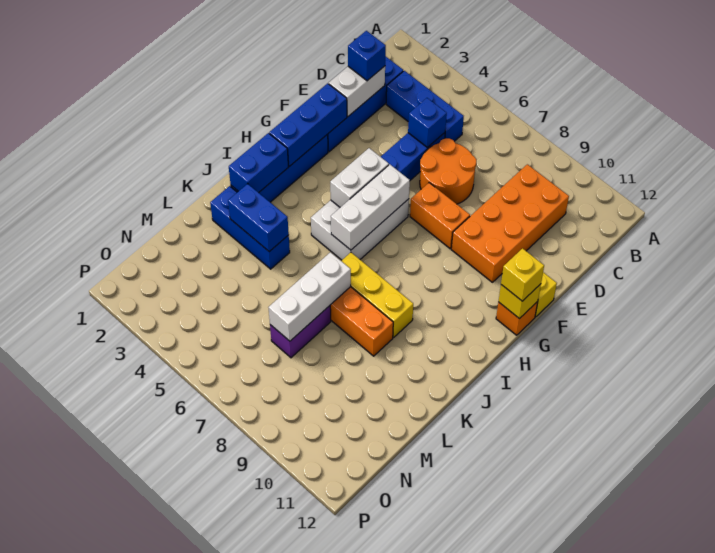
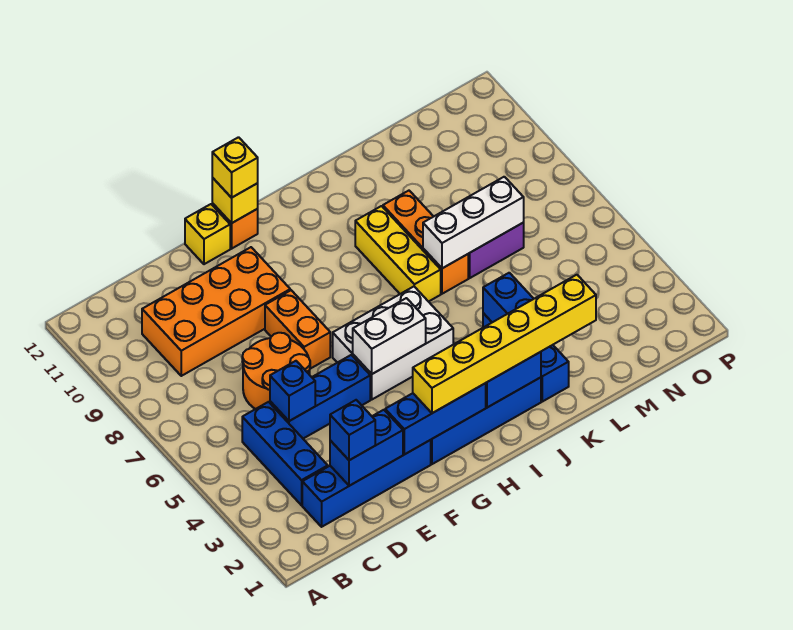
white brick D2:E2 level 2 -> blue brick D2:E2 level 2
none -> yellow brick G2:L2 level 3
white brick G6:I6 level 2 -> none

